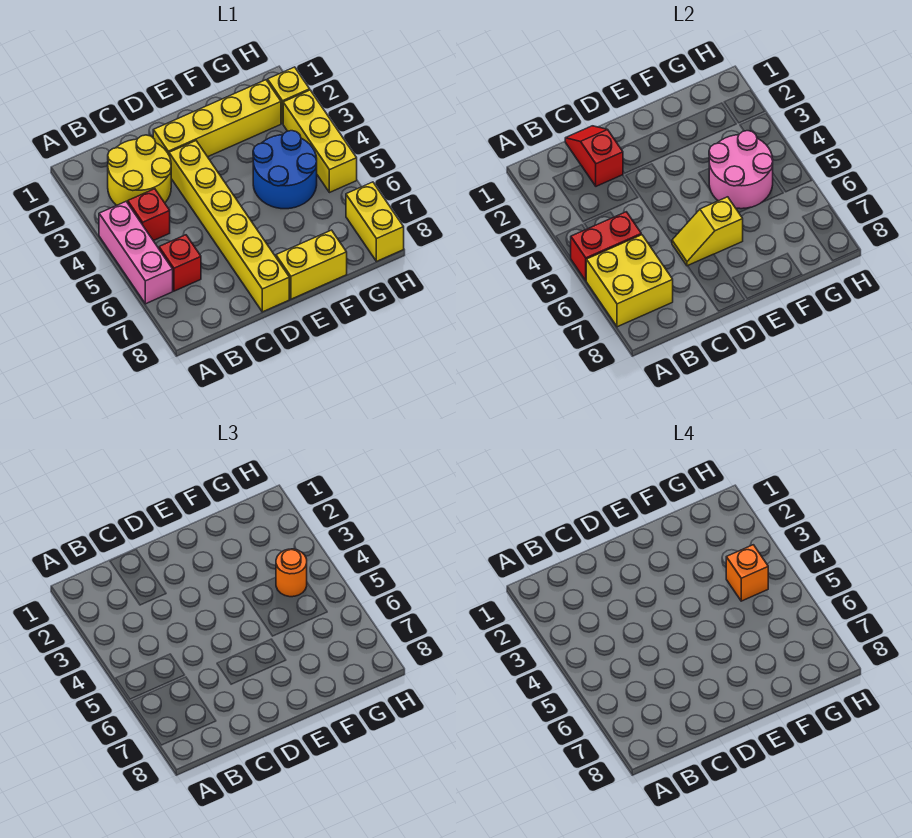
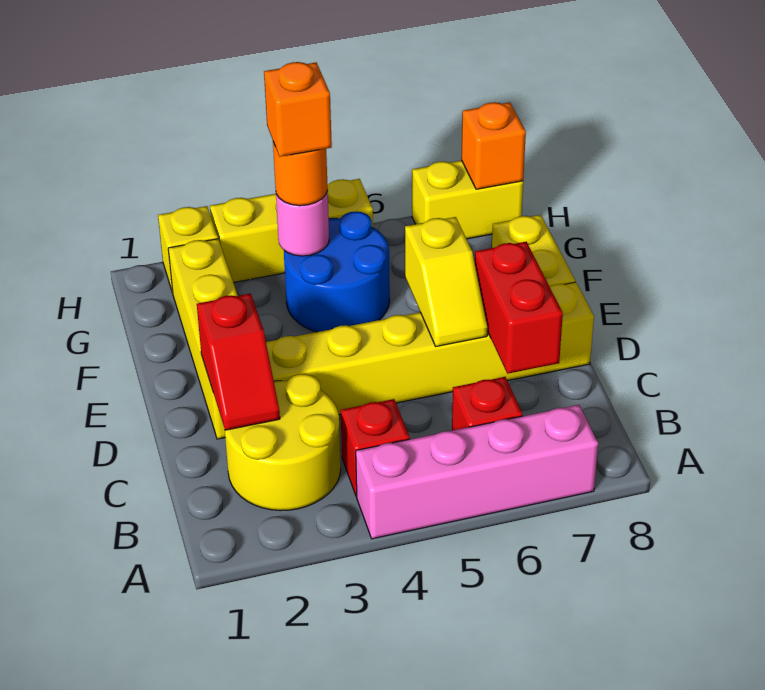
pink brick A4:A6 level 1 -> pink brick A4:A7 level 1
red brick A5:B5 level 2 -> red brick C7:D7 level 2
yellow brick A6:B7 level 2 -> none
red slope C1:C2 level 2 top 2 -> red slope C2:D2 level 2 top D
pink round brick F4:G5 level 2 -> pink round brick G4 level 2
none -> orange brick H8 level 2

